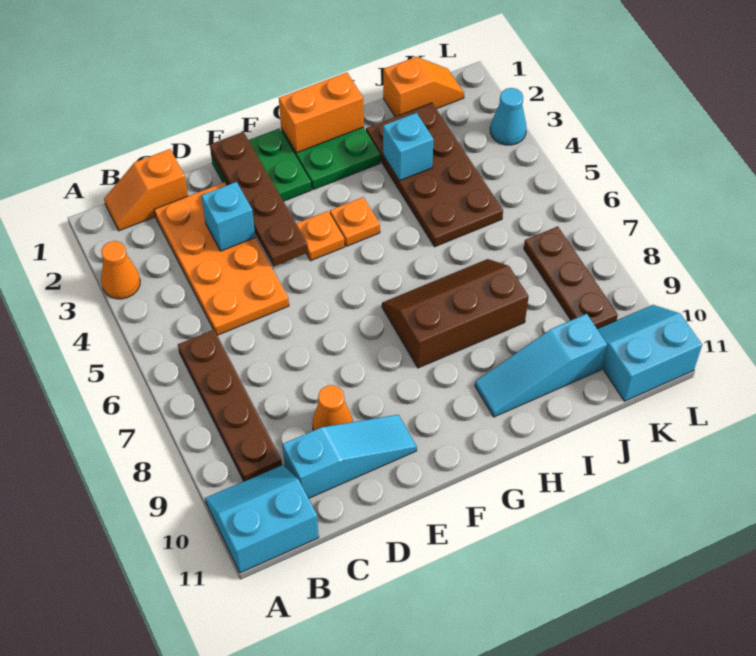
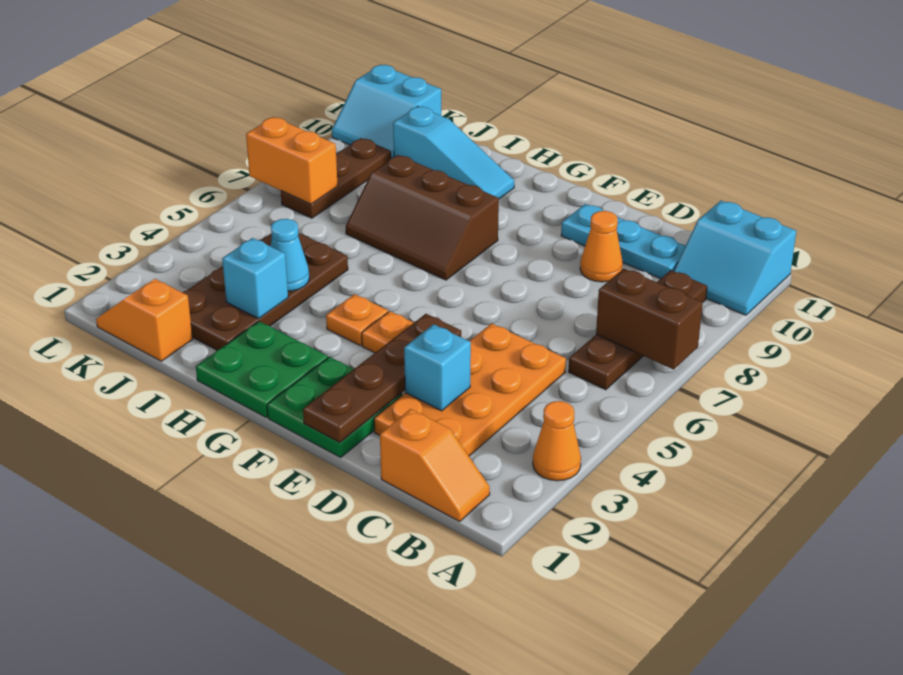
none -> brown brick A7:B7 level 2
cyan slope C10:E10 level 1 top C -> cyan plate C10:E10 level 1
orange brick G1:H1 level 2 -> orange brick K7:L7 level 2
cyan cone L3 level 1 -> cyan cone I4 level 2

